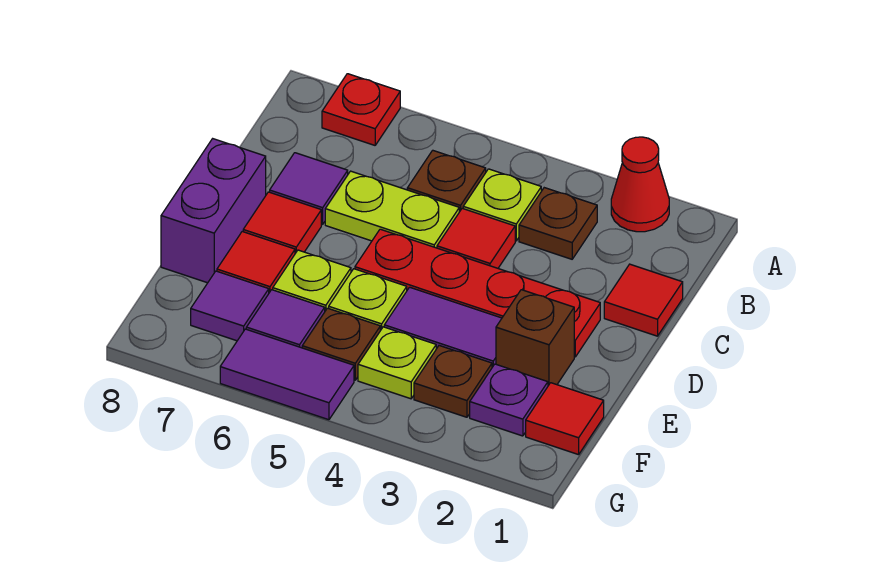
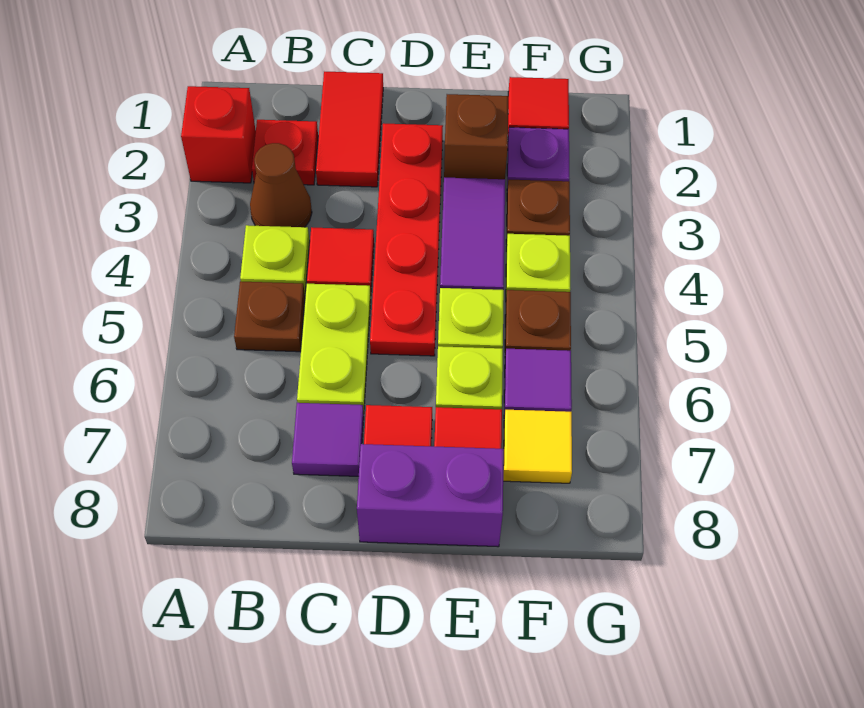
red cone A2 level 1 -> red brick A2 level 1
red plate A7 level 1 -> red plate B2 level 1
brown plate B3 level 1 -> brown cone B3 level 1
red tile C1 level 1 -> red tile C1:C2 level 1
purple tile F7 level 1 -> yellow tile F7 level 1
purple tile G5:G6 level 1 -> none

